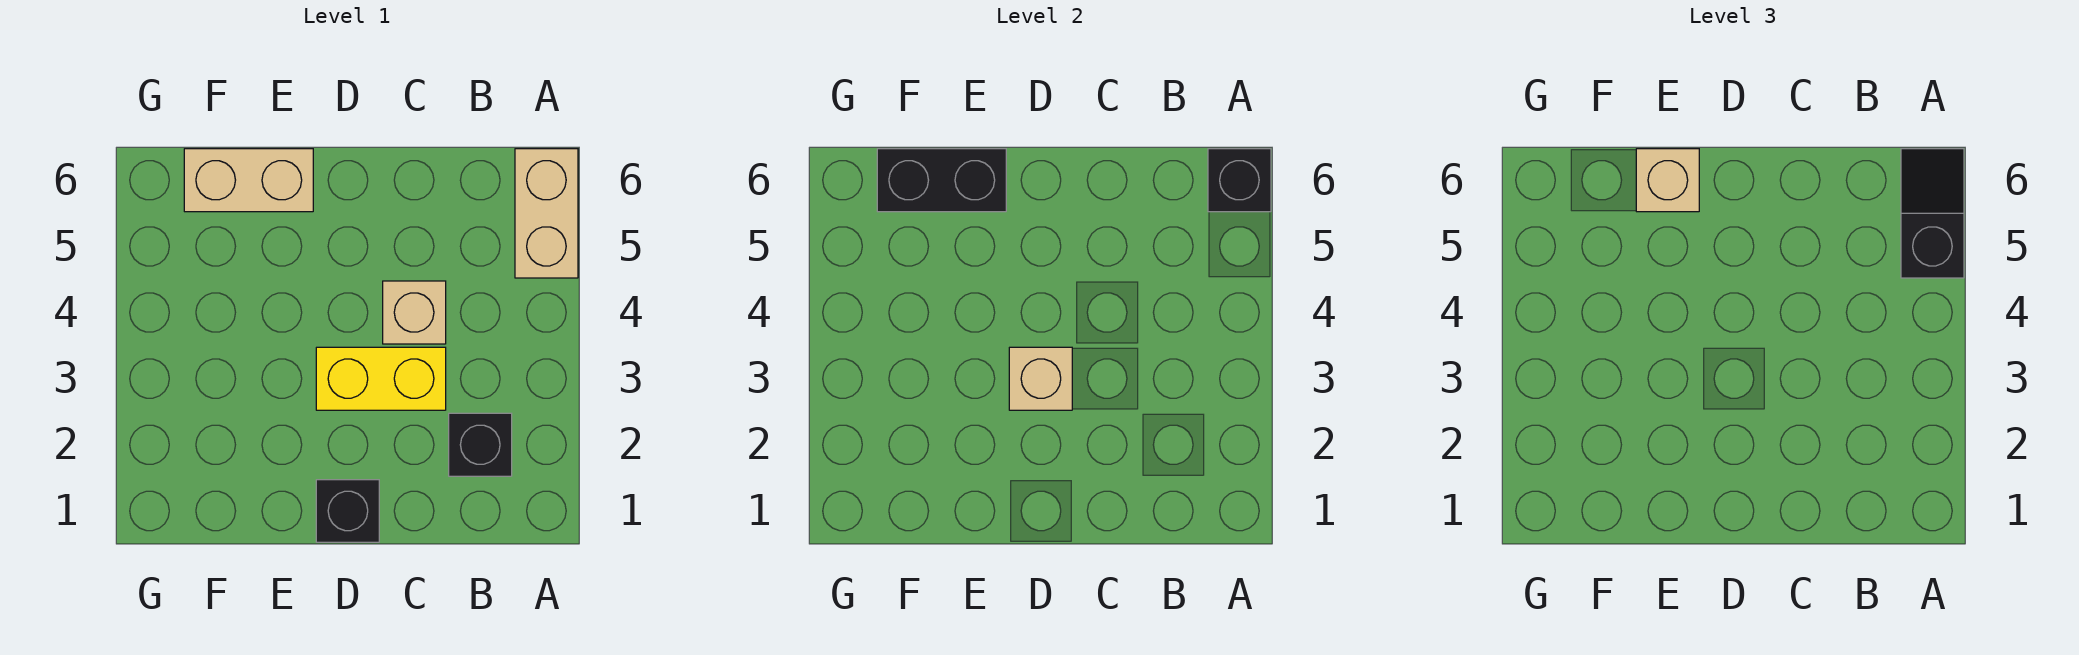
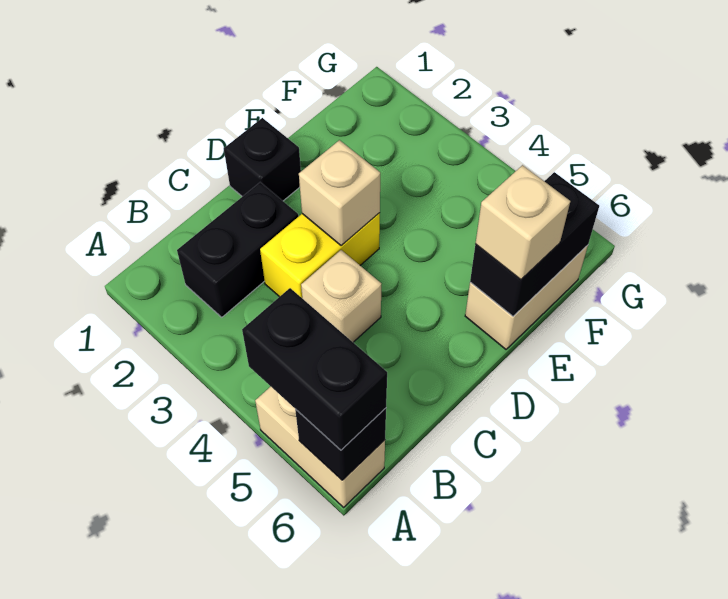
black slope A5:A6 level 3 top 5 -> black brick A5:A6 level 3
black brick B2 level 1 -> black brick B2:C2 level 1

